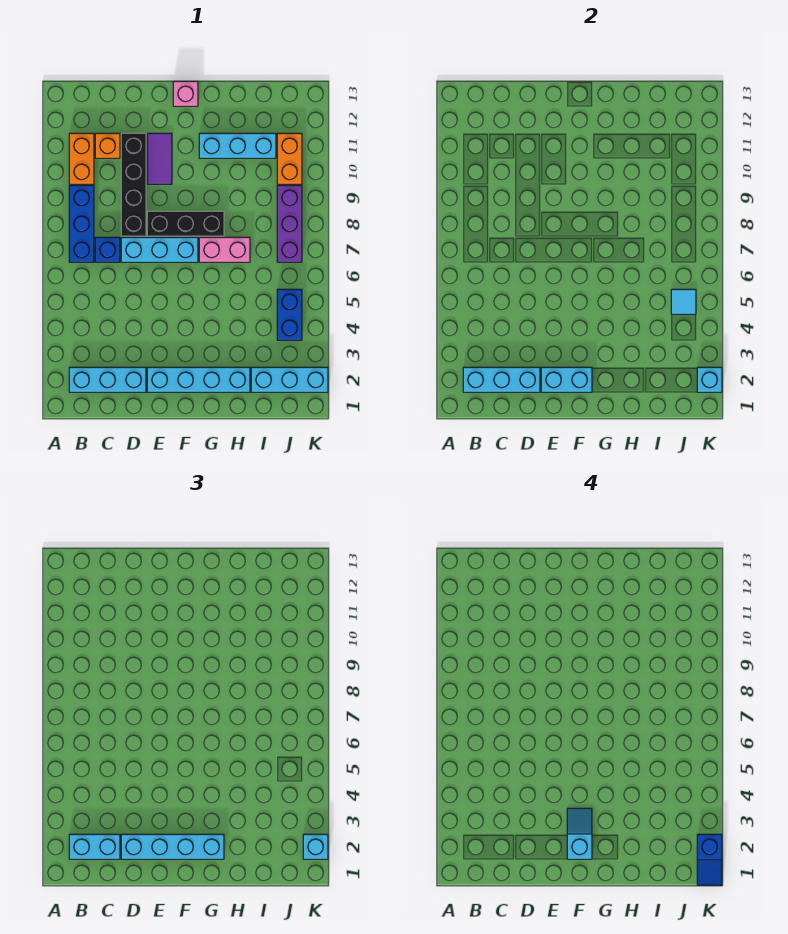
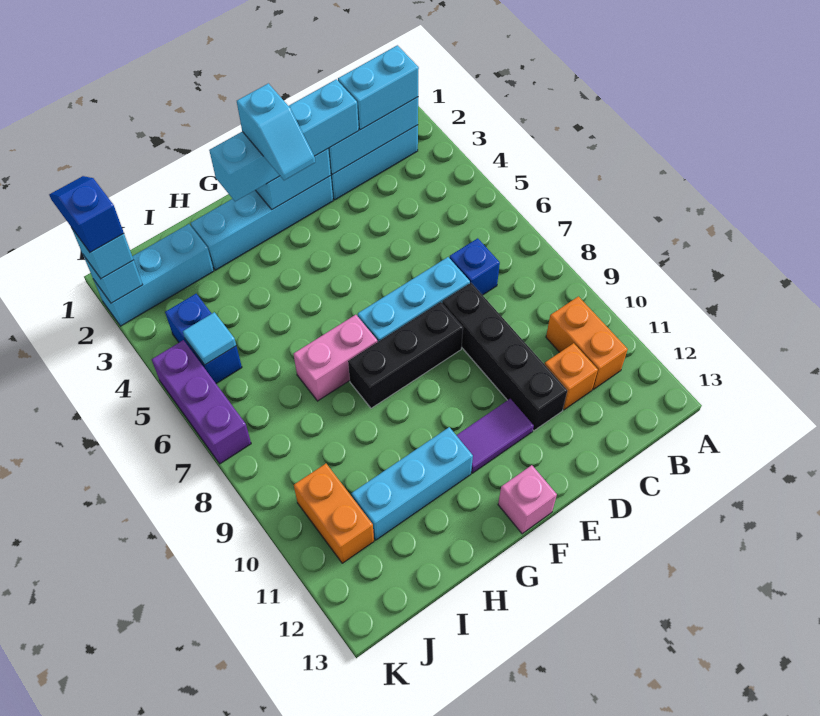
blue brick B7:B9 level 1 -> none
purple tile E10:E11 level 1 -> purple tile E11:F11 level 1
purple brick J7:J9 level 1 -> purple brick K5:K7 level 1

